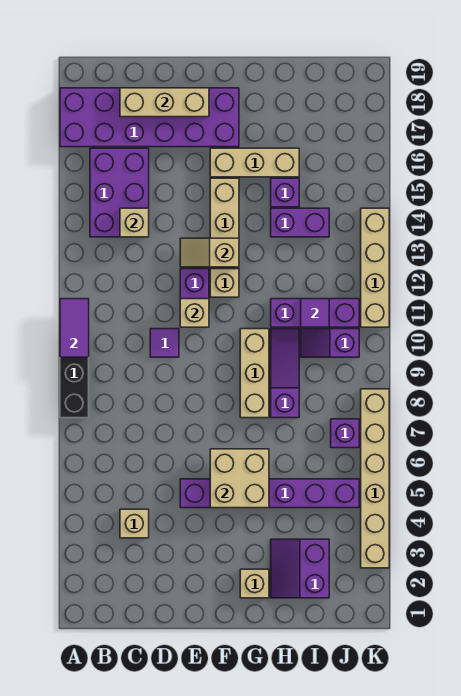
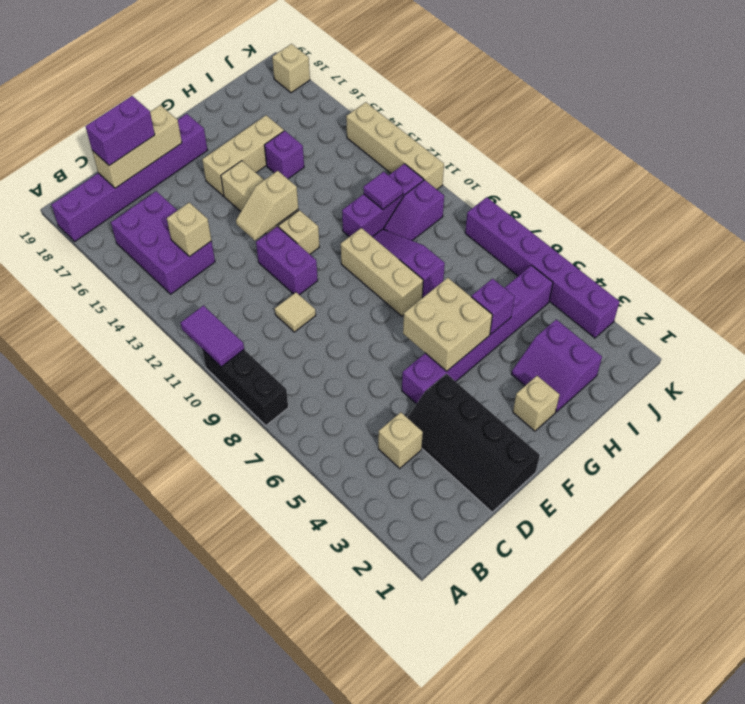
purple brick A17:F18 level 1 -> purple brick A18:F18 level 1
none -> black slope D1:E4 level 1 top E
purple tile D10 level 1 -> tan tile D10 level 1
tan brick E11 level 2 -> tan brick K18 level 1
purple brick H14:I14 level 1 -> purple brick C18:D18 level 3
purple brick J7 level 1 -> purple brick H5 level 2
tan brick K3:K8 level 1 -> purple brick K3:K8 level 1

